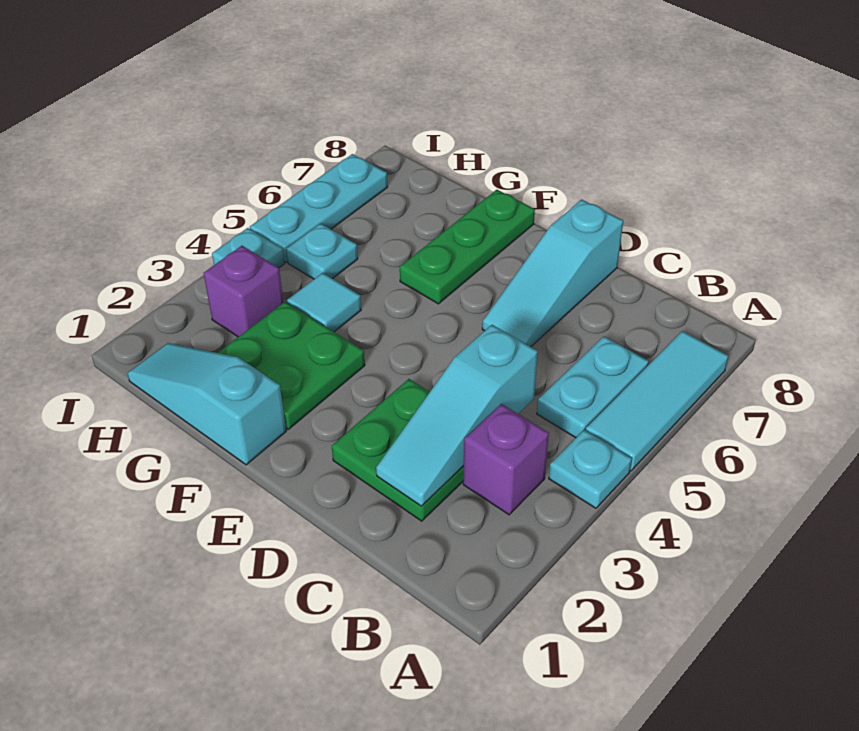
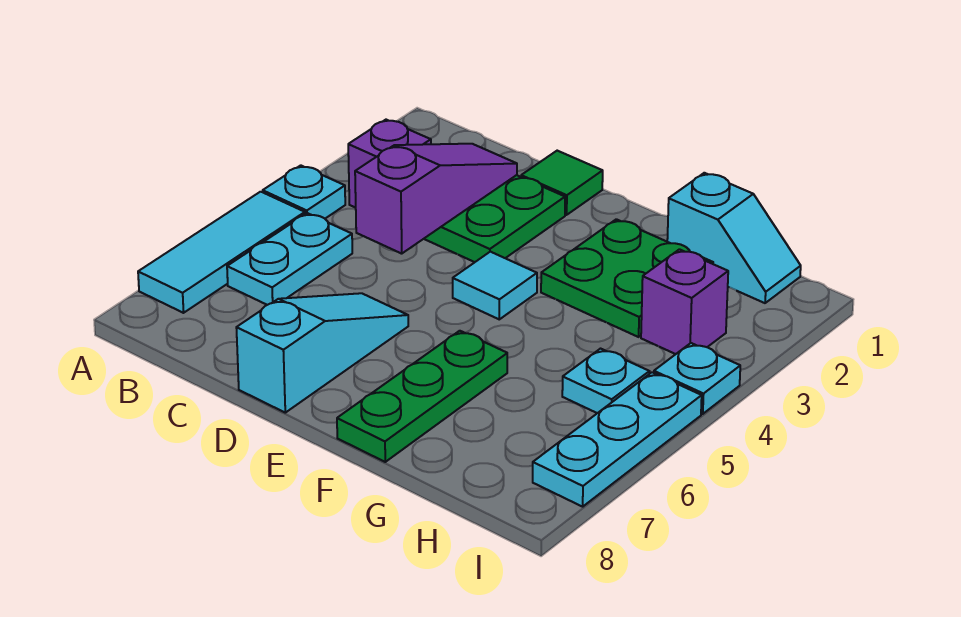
cyan slope C2:C4 level 2 top 4 -> purple slope C2:C4 level 2 top 4
none -> green tile D1 level 1
cyan slope F1:H1 level 1 top F -> cyan slope G1:H1 level 1 top G
cyan tile G4 level 1 -> cyan tile E4 level 1

